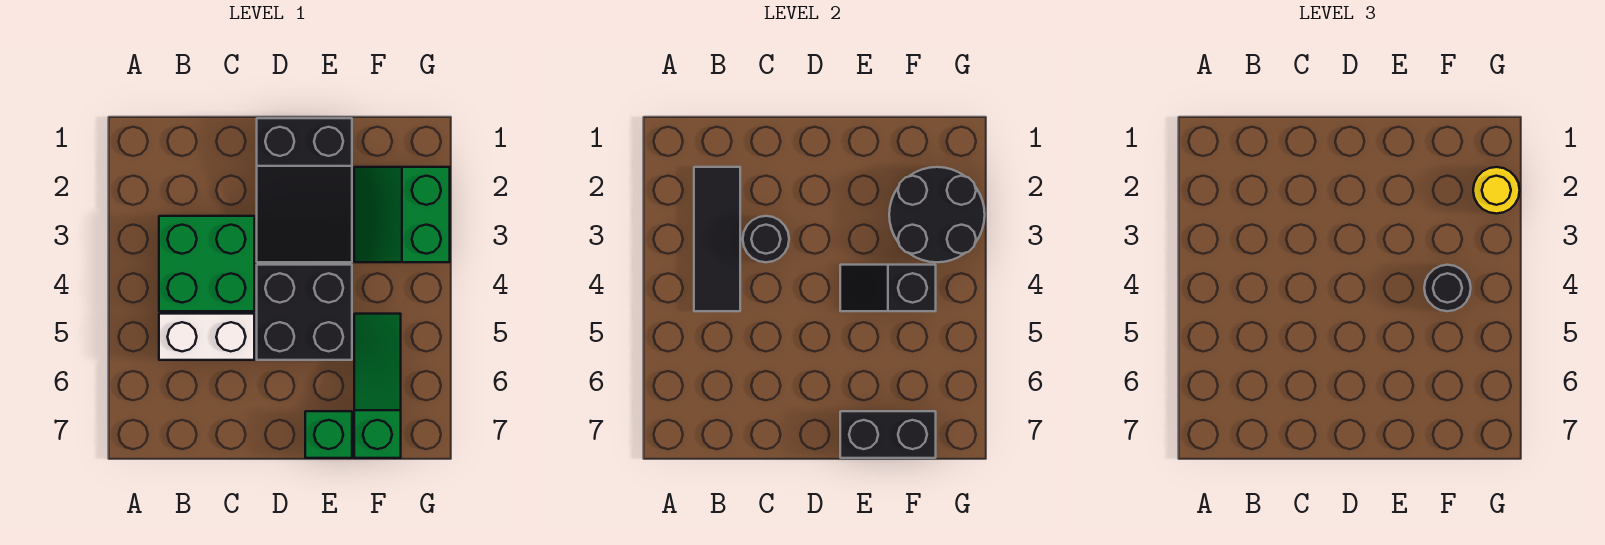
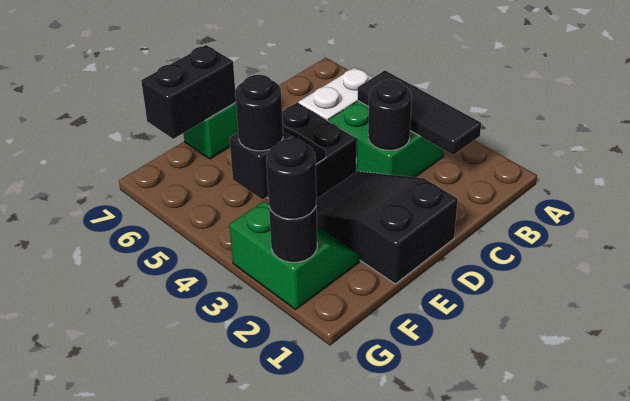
black round brick F2:G3 level 2 -> black round brick G2 level 2
green slope F5:F7 level 1 top 7 -> none
yellow round brick G2 level 3 -> black round brick G2 level 3

